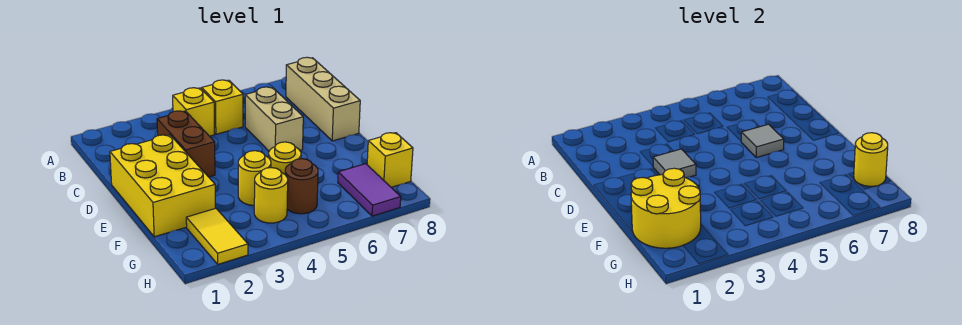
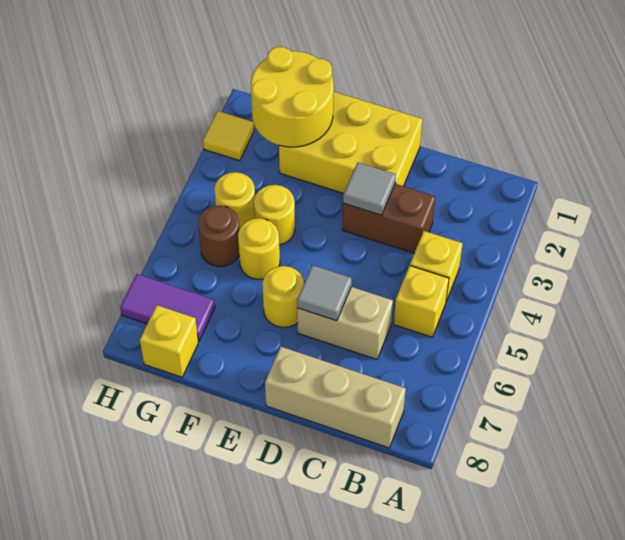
yellow tile G2:H2 level 1 -> yellow tile H2 level 1
yellow round brick G8 level 2 -> yellow round brick E6 level 1

